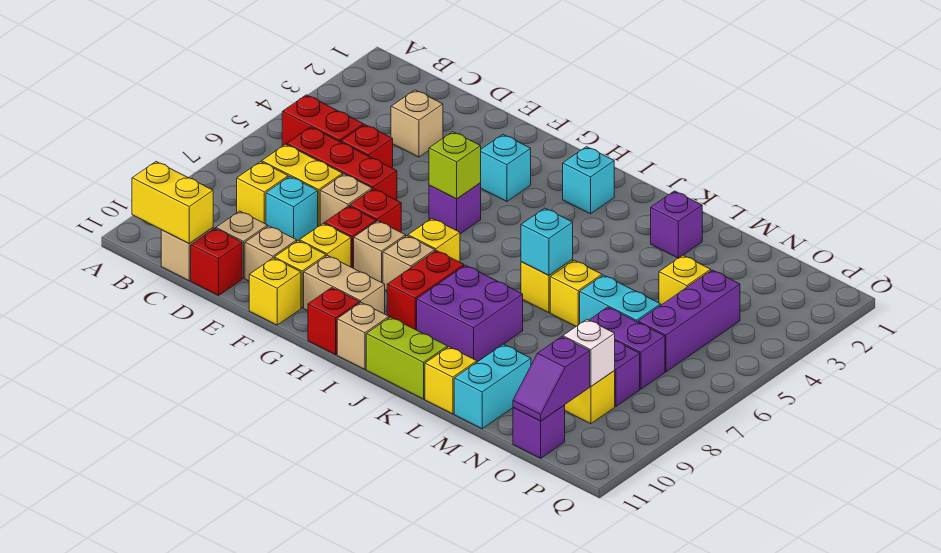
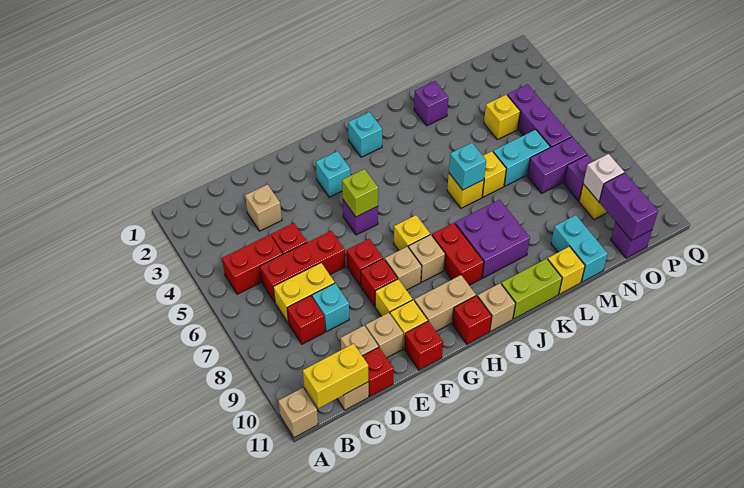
yellow brick C8 level 1 -> red brick C8 level 1
tan brick E7 level 1 -> tan brick A11 level 1
yellow brick F11 level 1 -> red brick F11 level 1
purple slope O10:O11 level 2 top 10 -> purple brick O10:O11 level 2

